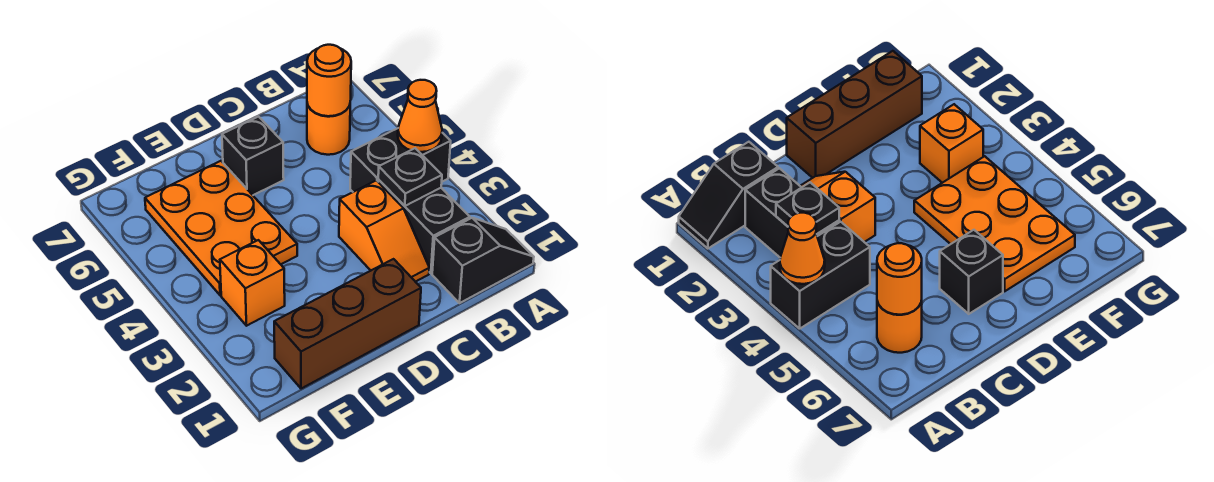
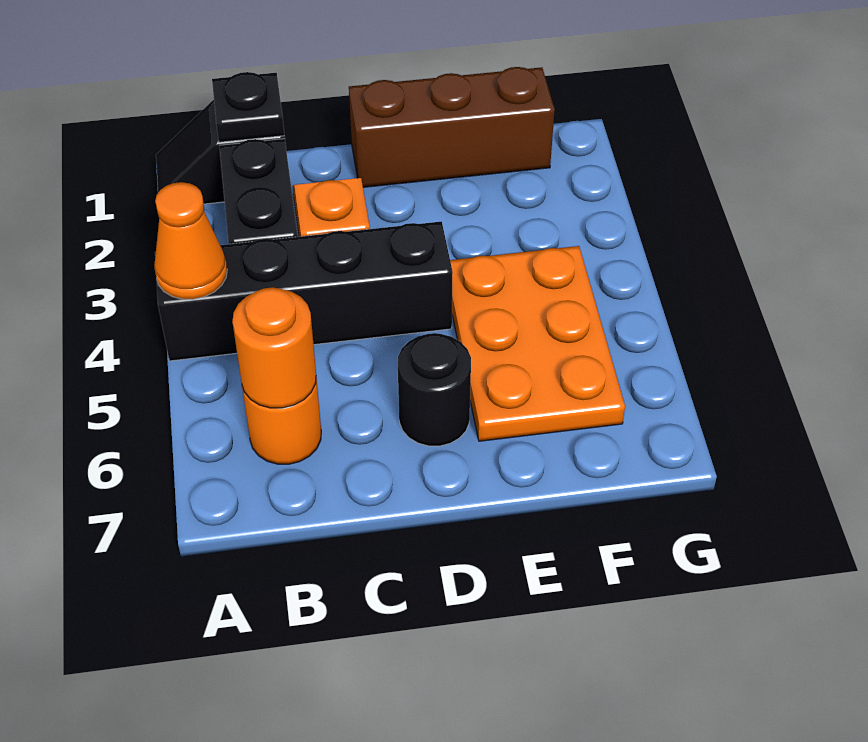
black brick A4:B4 level 1 -> black brick A4:D4 level 1
black plate B3 level 2 -> black plate B1 level 2
black brick D6 level 1 -> black round brick D6 level 1
orange brick F3 level 1 -> none

